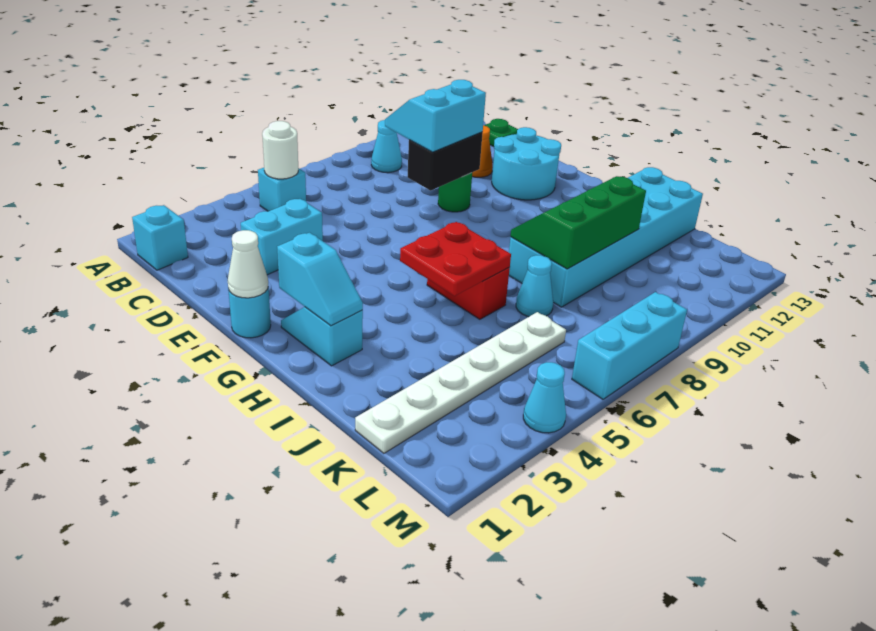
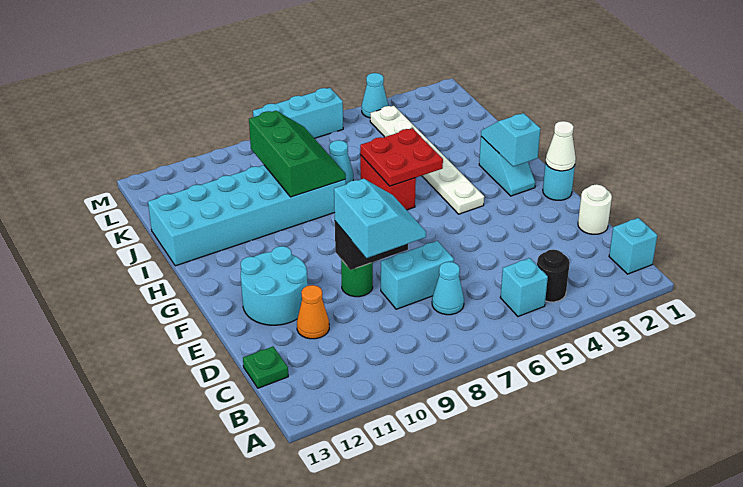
none -> black round brick B4 level 1
white round brick B5 level 2 -> white round brick D1 level 1
cyan cone B9 level 1 -> cyan cone C7 level 1
cyan brick D3:D4 level 1 -> cyan brick D7:D8 level 1
cyan slope D8:E9 level 3 top E -> cyan slope D8:E9 level 3 top 9
green slope I8:J10 level 2 top J -> green slope I8:K9 level 2 top 9
white plate K1:K6 level 1 -> white plate G4:L4 level 1

